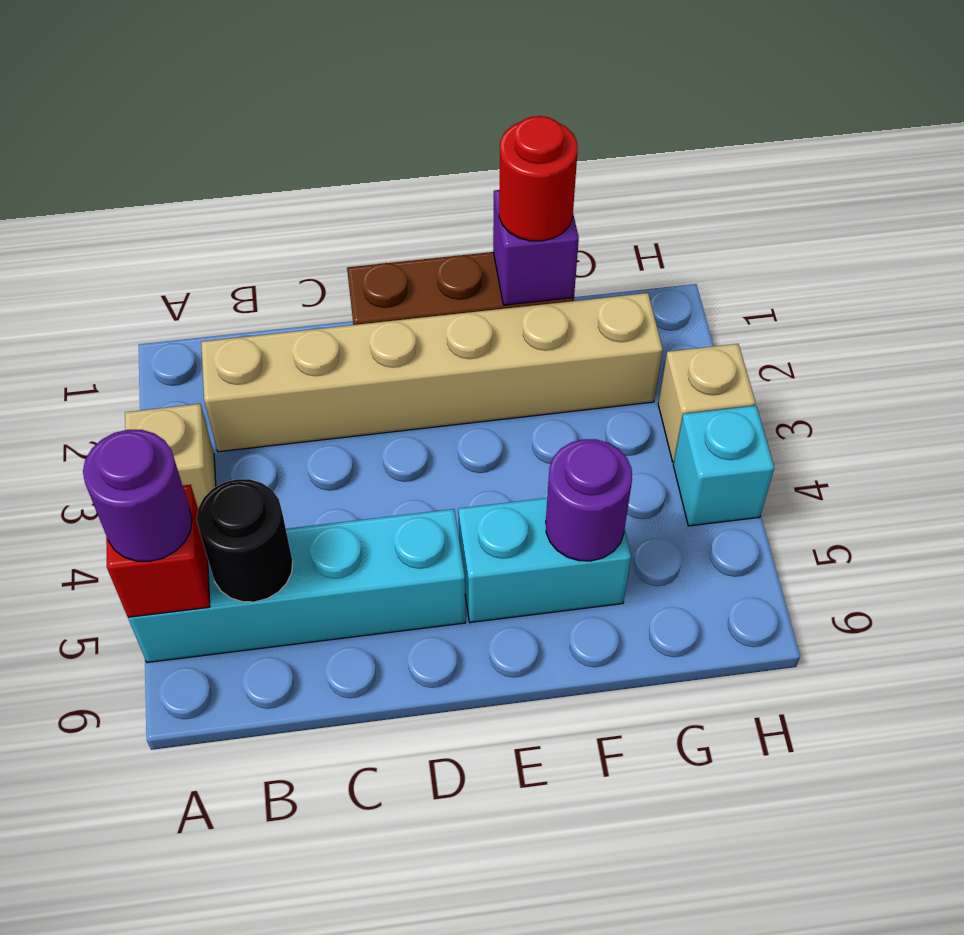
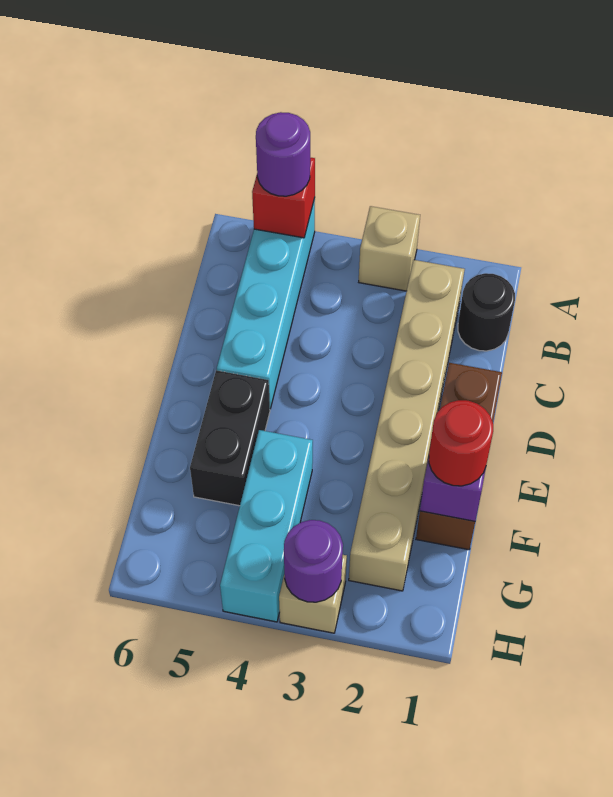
black round brick B5 level 2 -> black round brick B1 level 1
cyan brick E5:F5 level 1 -> black brick E5:F5 level 1
purple round brick F5 level 2 -> purple round brick H3 level 2
cyan brick H4 level 1 -> cyan brick F4:H4 level 1

